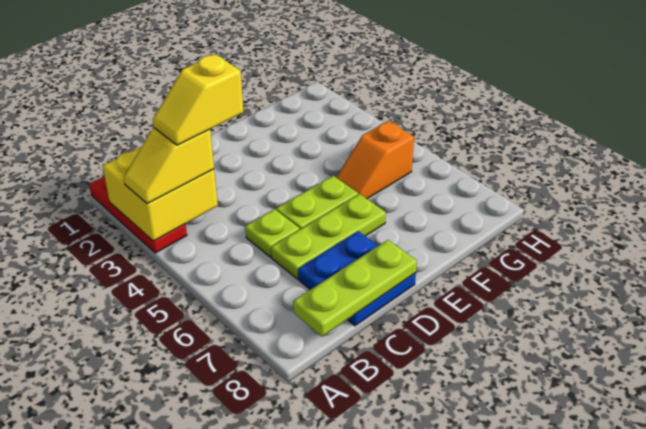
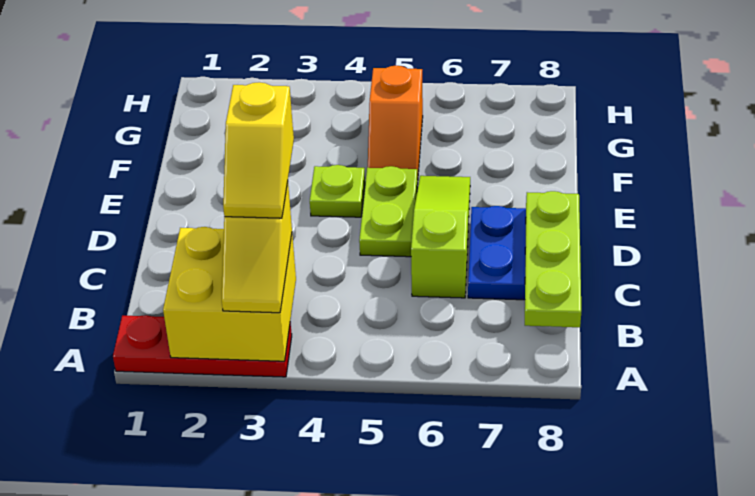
lime plate C5 level 1 -> lime plate E4 level 1
lime plate C6:E6 level 1 -> lime slope C6:E6 level 1 top C

